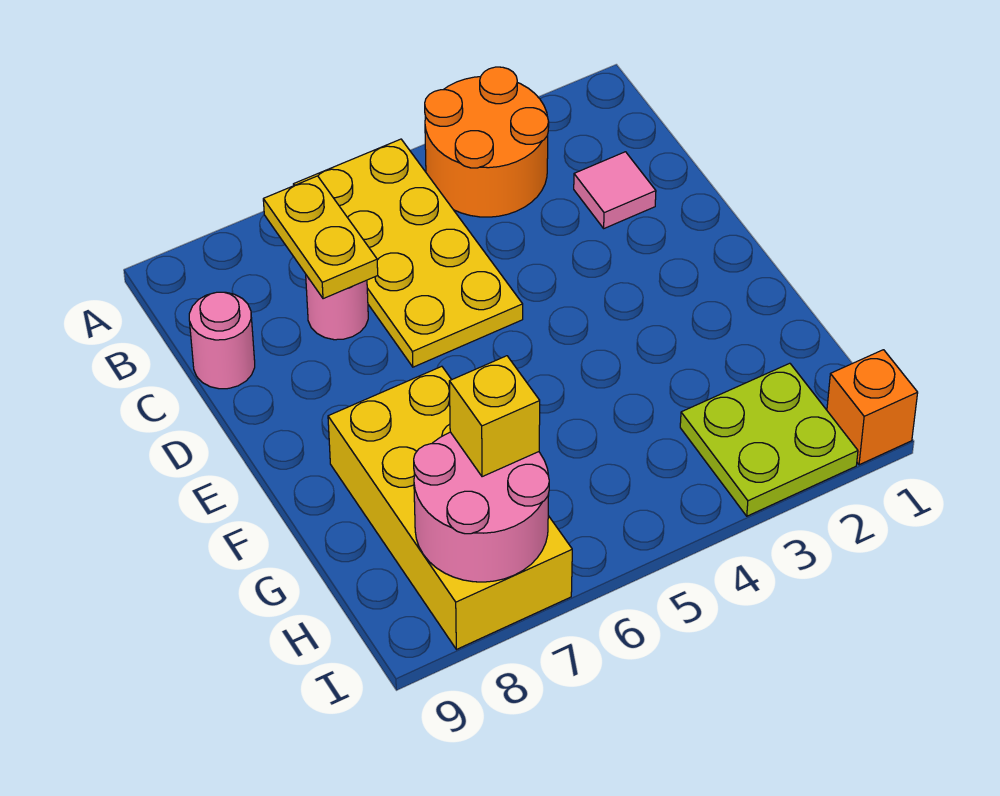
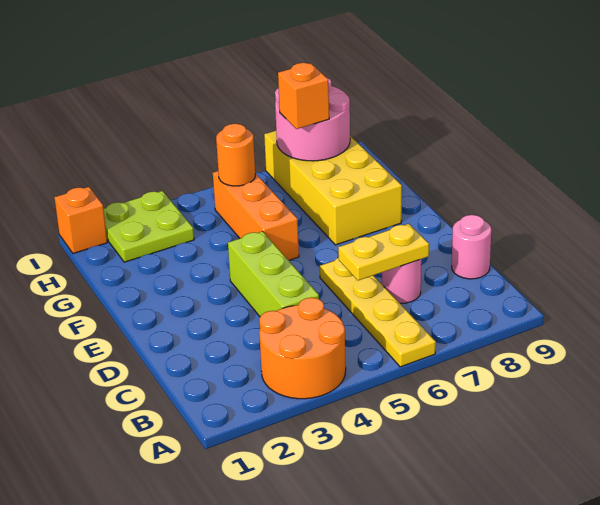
yellow plate A5:D6 level 1 -> yellow plate A6:D6 level 1
yellow plate B7:C7 level 2 -> yellow plate C6:C7 level 2
pink tile C2 level 1 -> none
none -> lime brick C4:E4 level 1
none -> orange brick F5:H5 level 1
none -> orange round brick H5 level 2
yellow brick H7 level 3 -> orange brick H7 level 3

